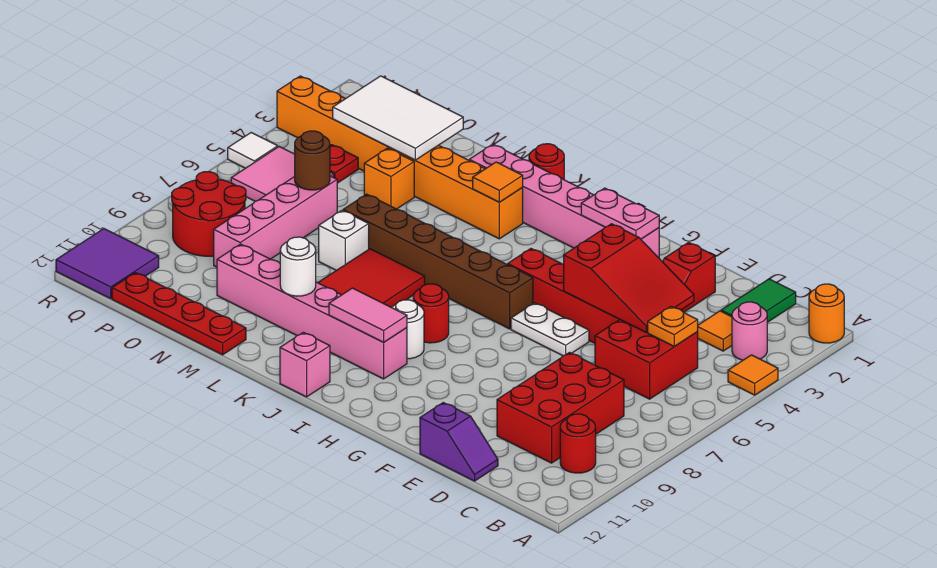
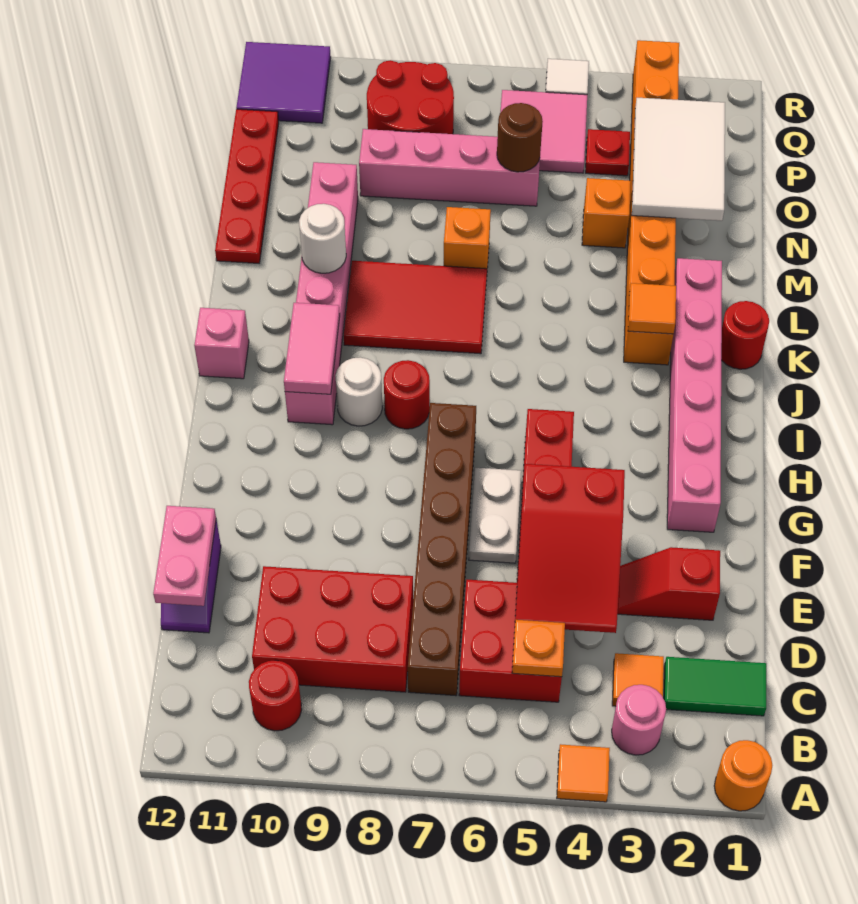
pink plate G2:H2 level 2 -> pink plate D12:E12 level 2
brown brick H6:M6 level 1 -> brown brick C7:H7 level 1
white brick M7 level 1 -> orange brick M7 level 1

